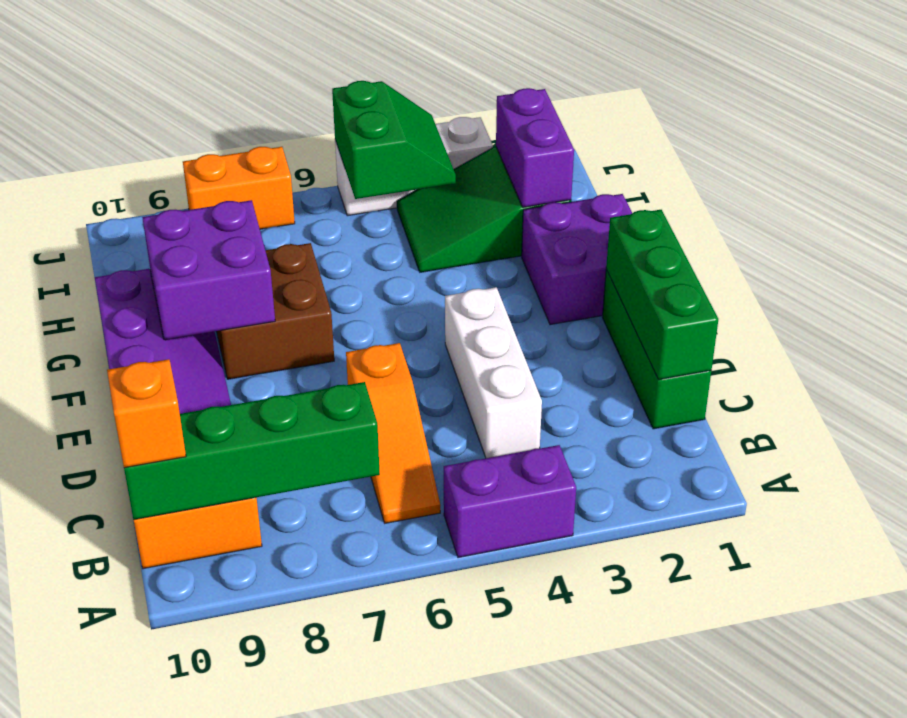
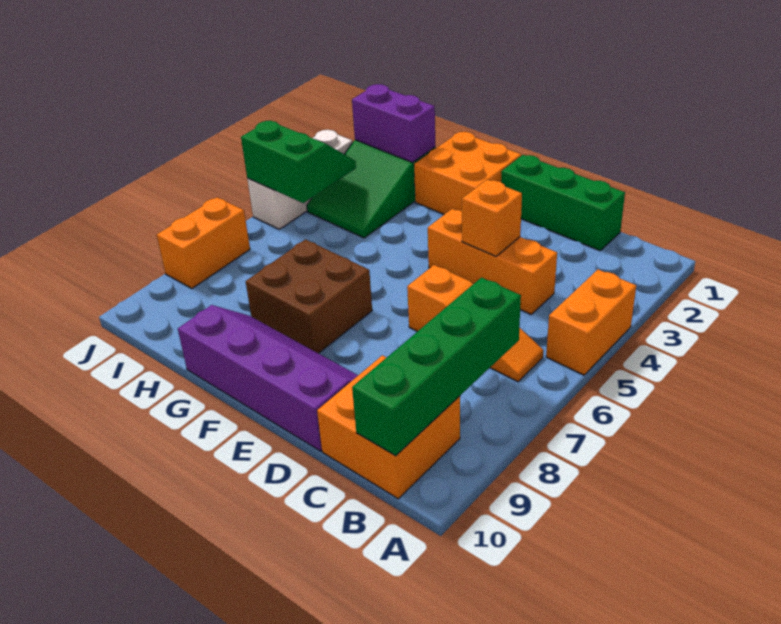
purple brick A4:A5 level 1 -> orange brick A4:A5 level 1
orange brick B10 level 3 -> orange brick D4 level 2
green brick C1:E1 level 2 -> none
white brick C4:E4 level 1 -> orange brick C4:E4 level 1
purple brick F1:G2 level 1 -> orange brick F1:G2 level 1
purple brick F8:G9 level 2 -> none

